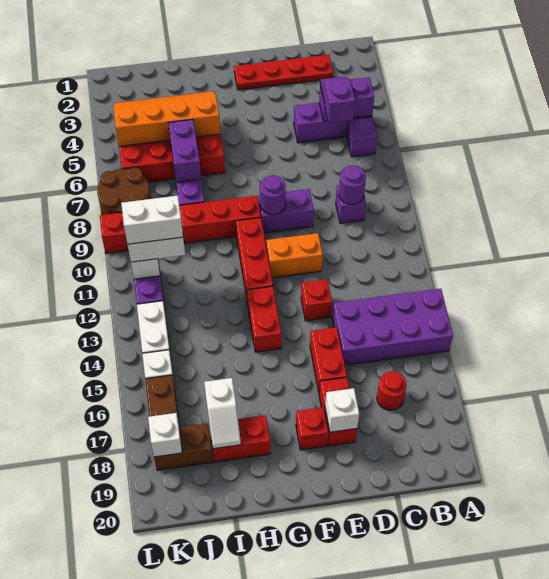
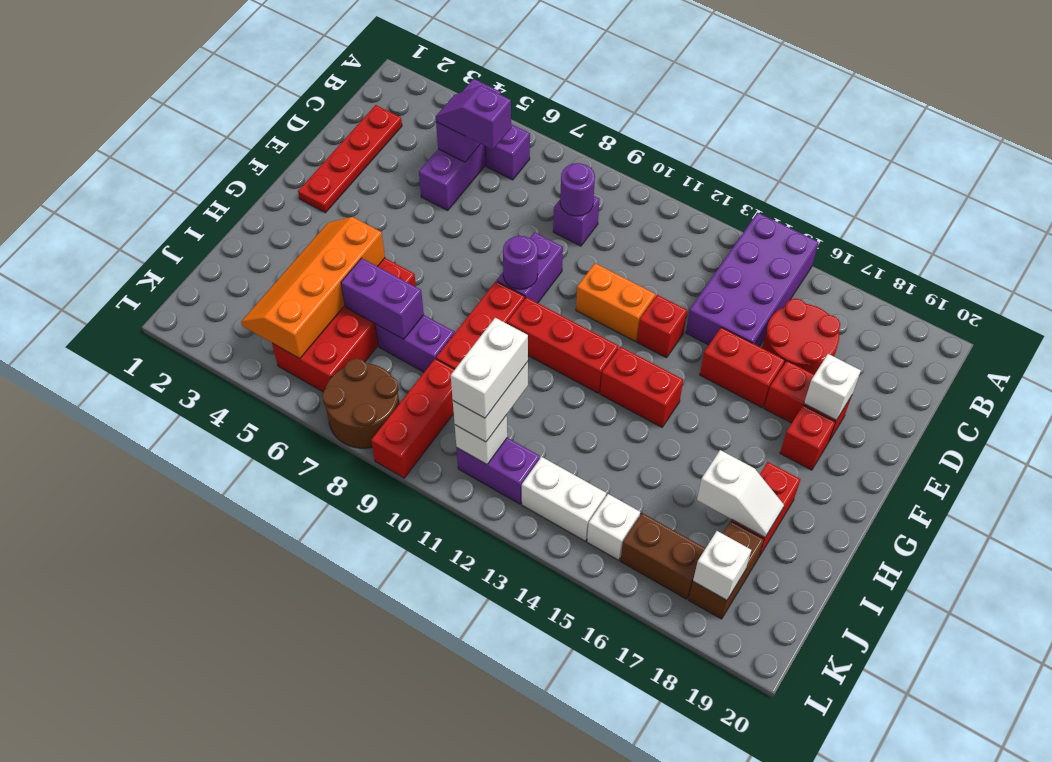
red round brick C17 level 1 -> red round brick C16:D17 level 1
orange brick E11:F11 level 1 -> orange brick E11:E12 level 1

